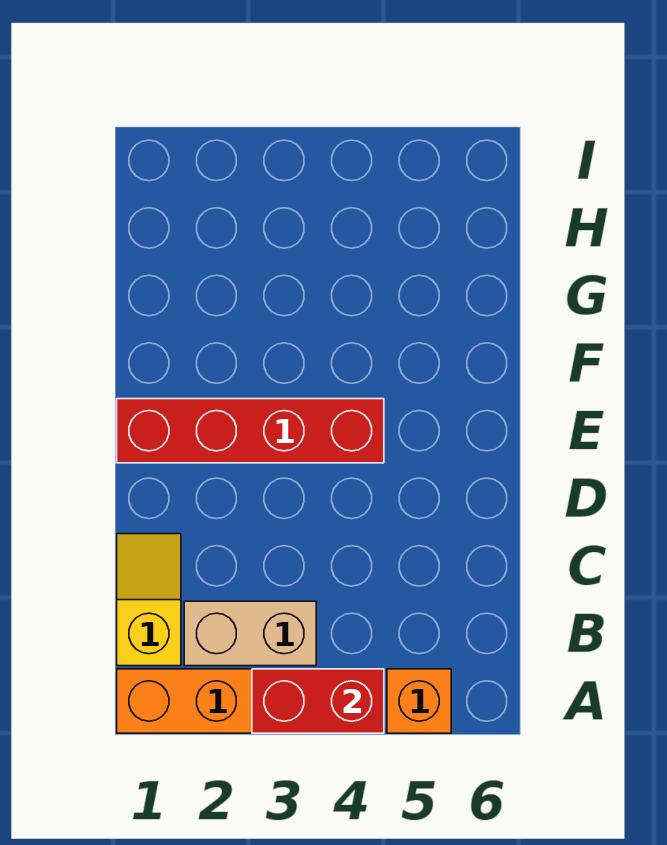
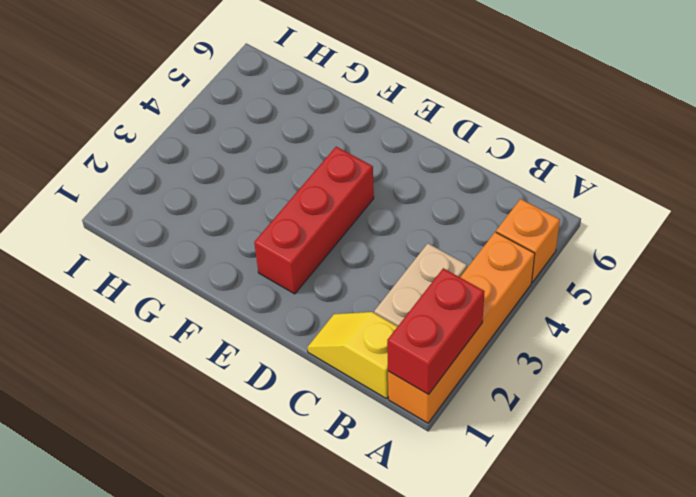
red brick A3:A4 level 2 -> red brick A1:A2 level 2
red brick E1:E4 level 1 -> red brick E2:E4 level 1

